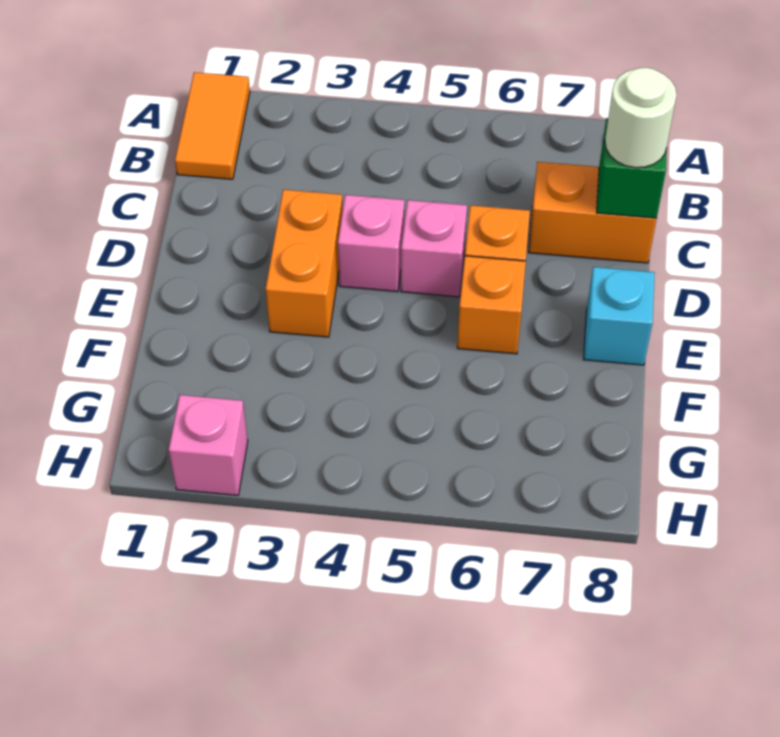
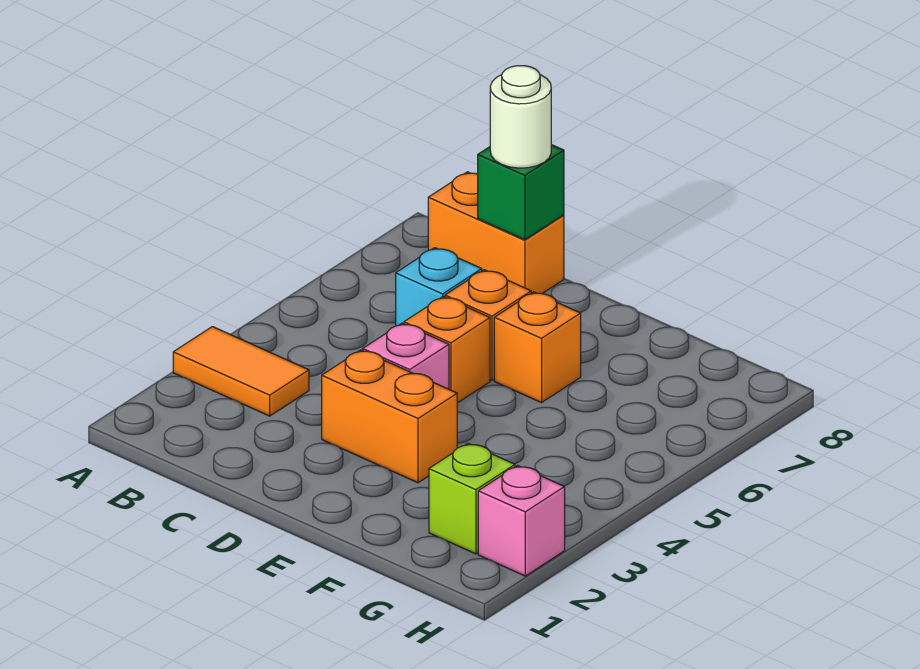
orange tile A1:B1 level 1 -> orange tile A3:B3 level 1
orange brick C7:C8 level 1 -> orange brick B8:C8 level 1
pink brick D5 level 1 -> orange brick D5 level 1
cyan brick E8 level 1 -> cyan brick C6 level 1
none -> lime brick G2 level 1

